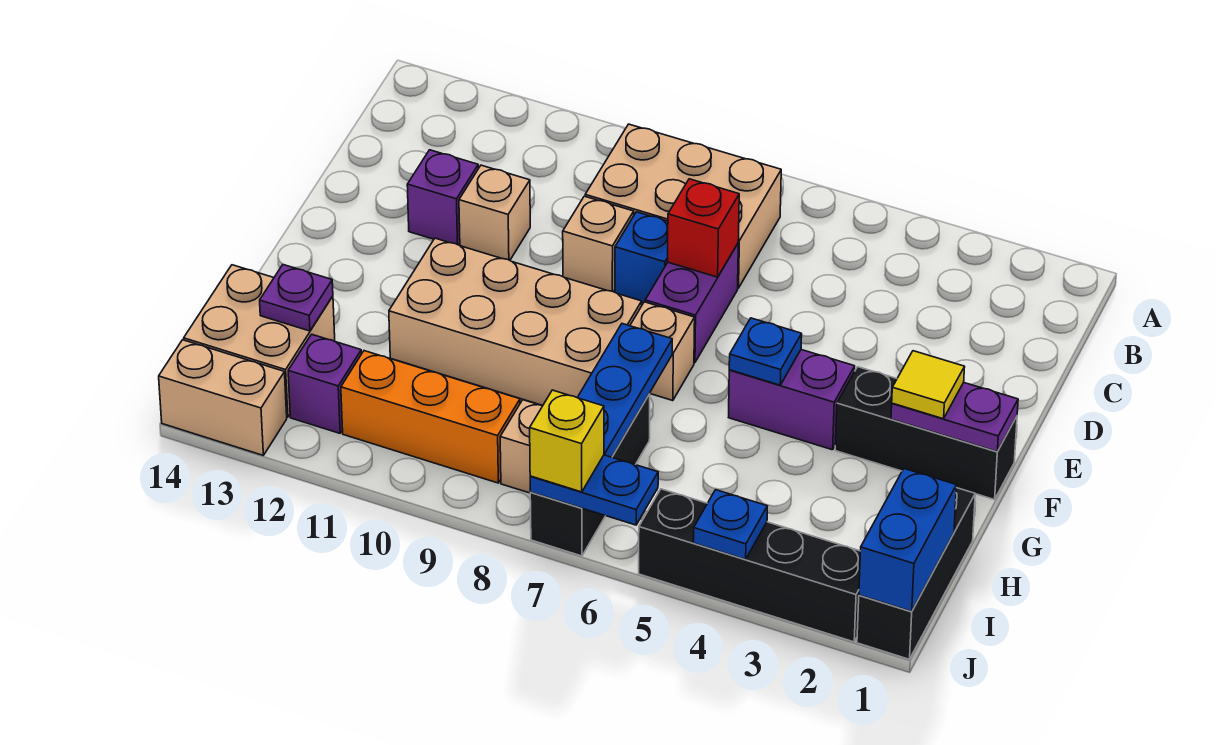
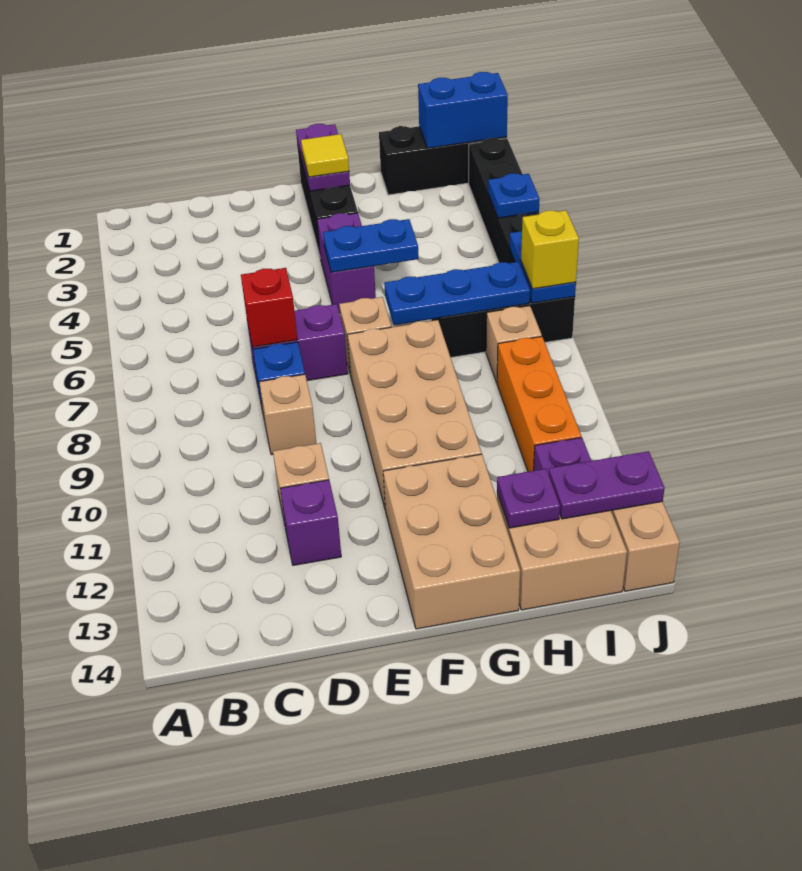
tan brick B7:C9 level 1 -> tan brick F12:G14 level 1
blue plate F5 level 2 -> blue plate F5:G5 level 2
none -> purple plate I13:J13 level 2

